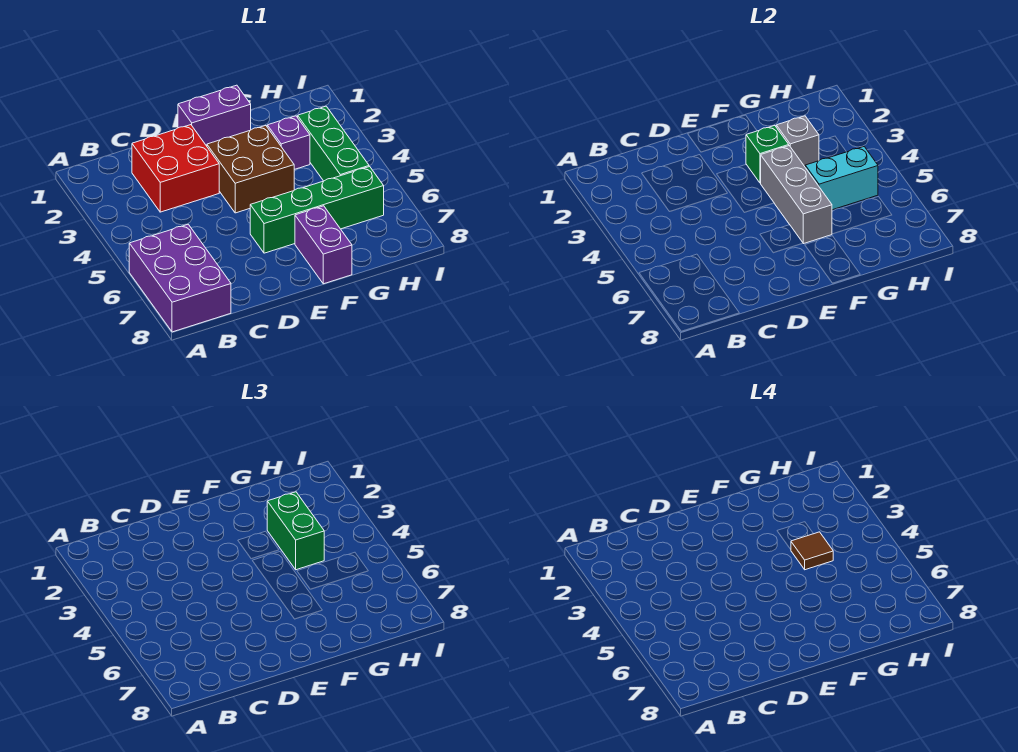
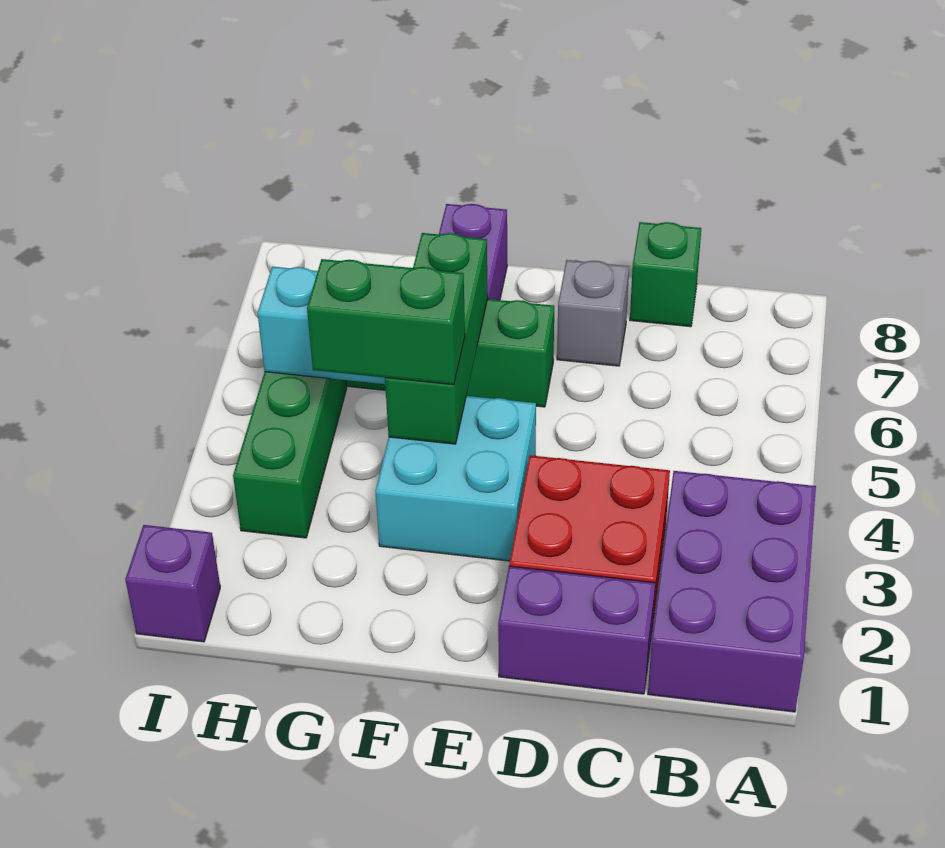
purple brick A6:B8 level 1 -> purple brick A1:B3 level 1
purple brick E1:F1 level 1 -> purple brick C1:D1 level 1
brown brick E3:F4 level 1 -> cyan brick E3:F4 level 1
green brick F3 level 2 -> green brick C8 level 1
grey brick F4:F6 level 2 -> green brick F4:F6 level 2
purple brick G3 level 1 -> purple brick I1 level 1
grey brick G3 level 2 -> grey brick D7 level 1
green brick G3:G4 level 3 -> green brick F4:G4 level 3
brown tile G4 level 4 -> none

